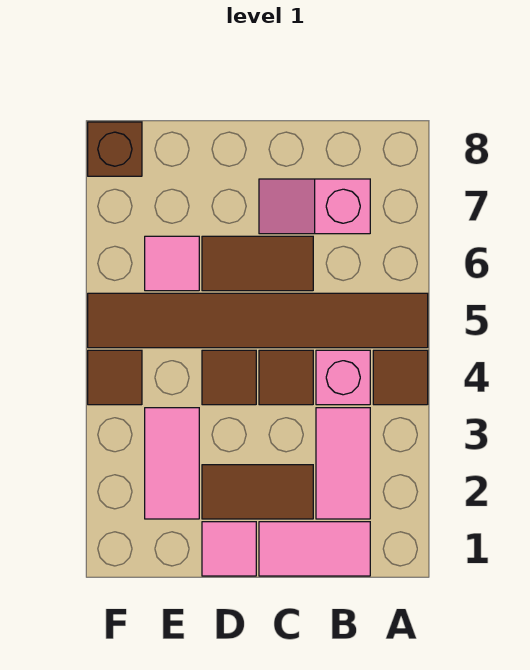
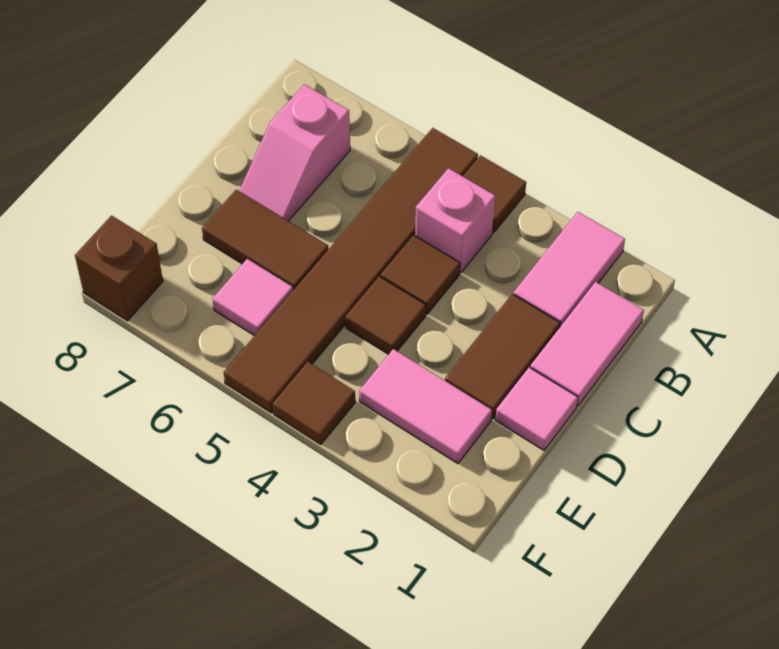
pink tile B2:B3 level 1 -> pink tile A2:B2 level 1
brown tile C6:D6 level 1 -> brown tile D6:D7 level 1

